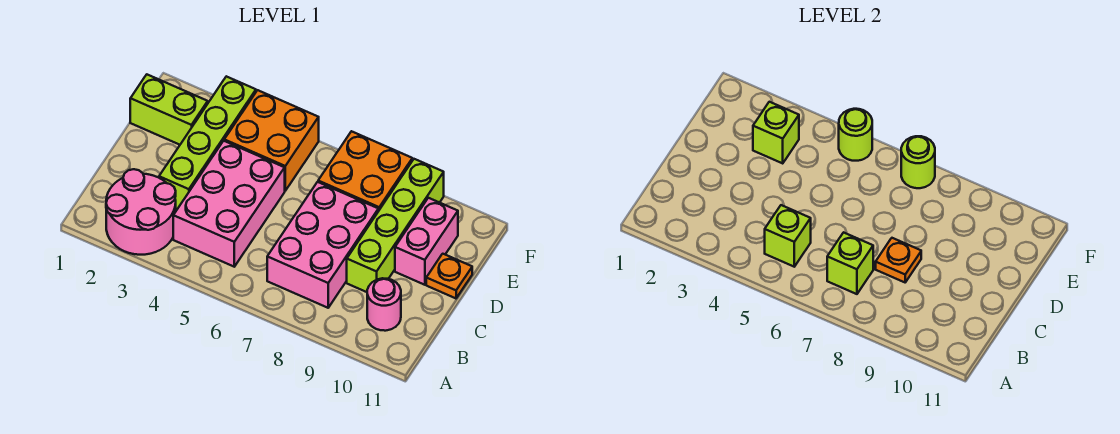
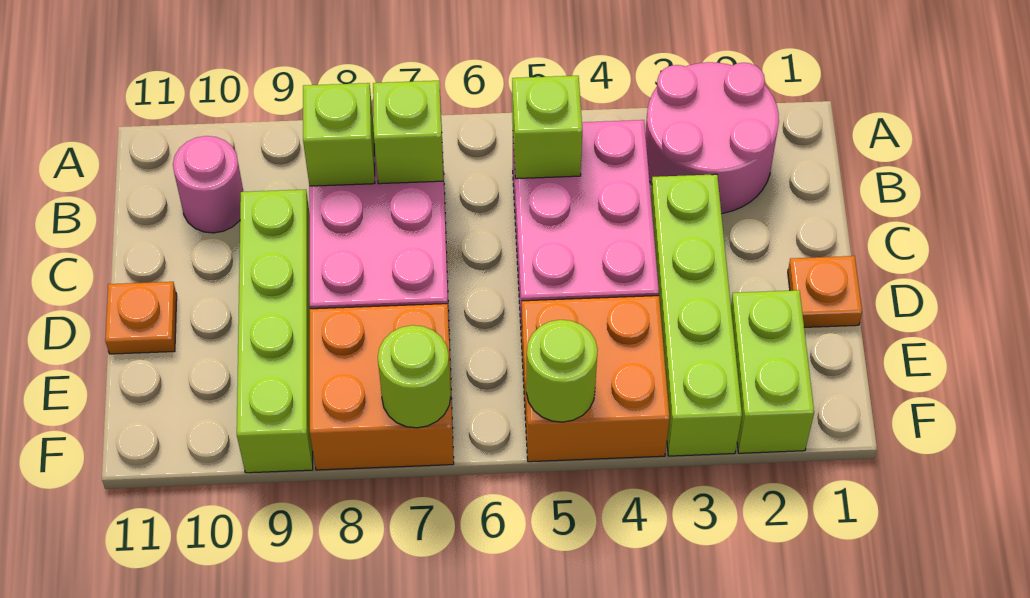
orange plate C8 level 2 -> orange plate D1 level 1
pink brick D10:E10 level 1 -> none
lime brick E1:E2 level 1 -> lime brick E2:F2 level 1
lime brick E3 level 2 -> lime brick B8 level 2

